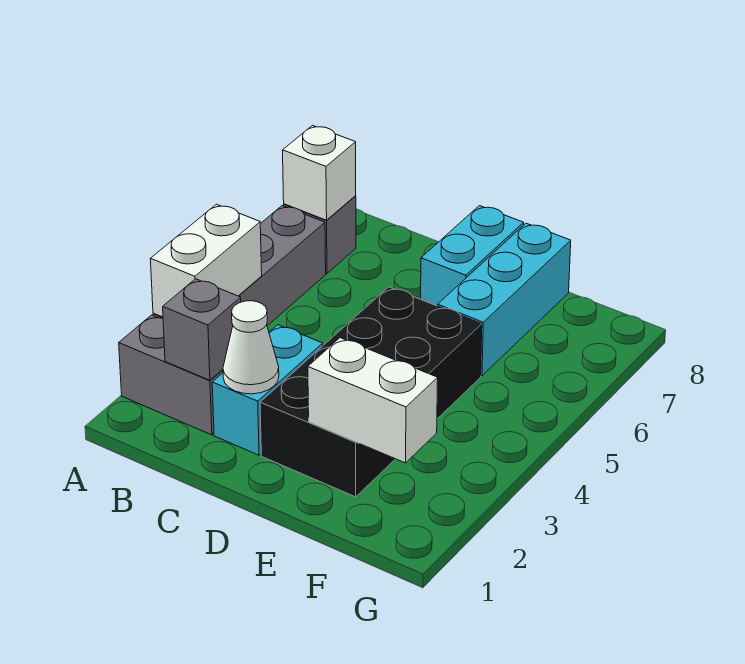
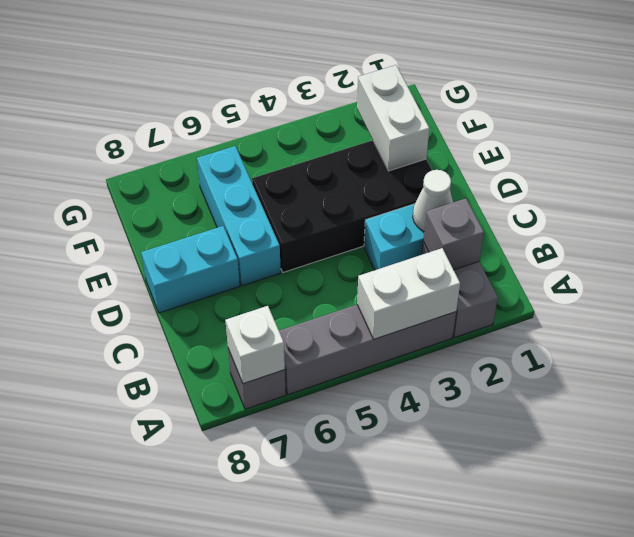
cyan brick E6:E8 level 1 -> cyan brick D6:F6 level 1

